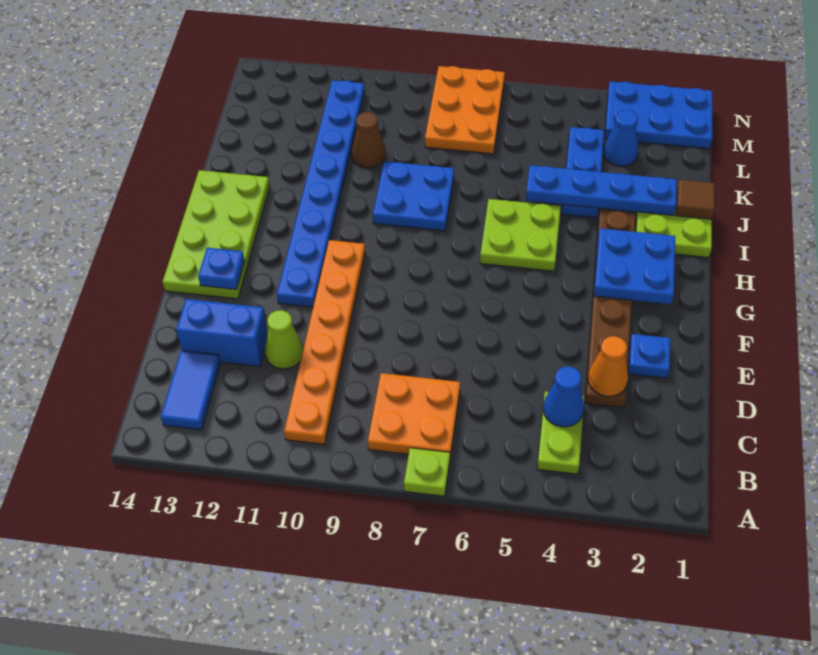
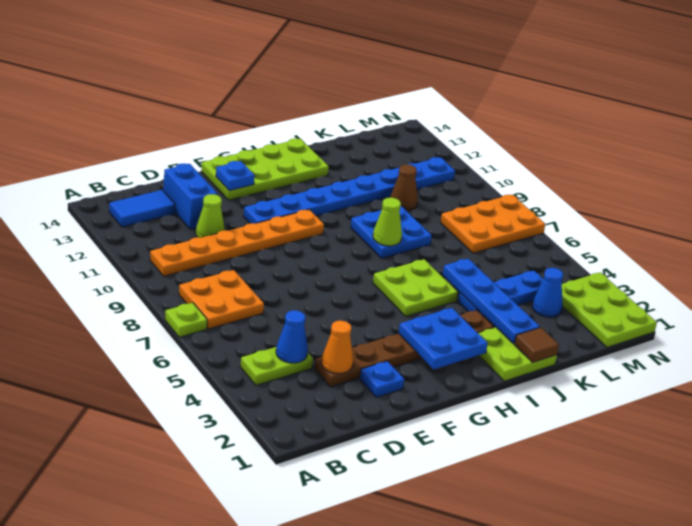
none -> lime cone I8 level 2
blue plate M1:N3 level 1 -> lime plate M1:N3 level 1

